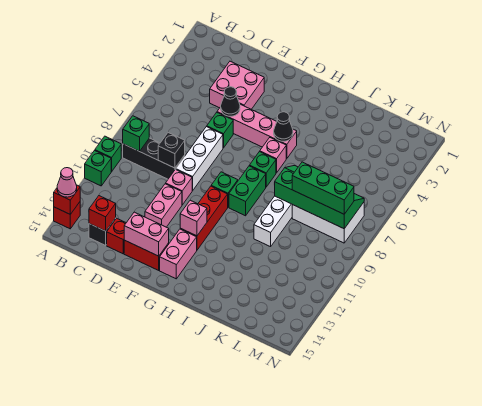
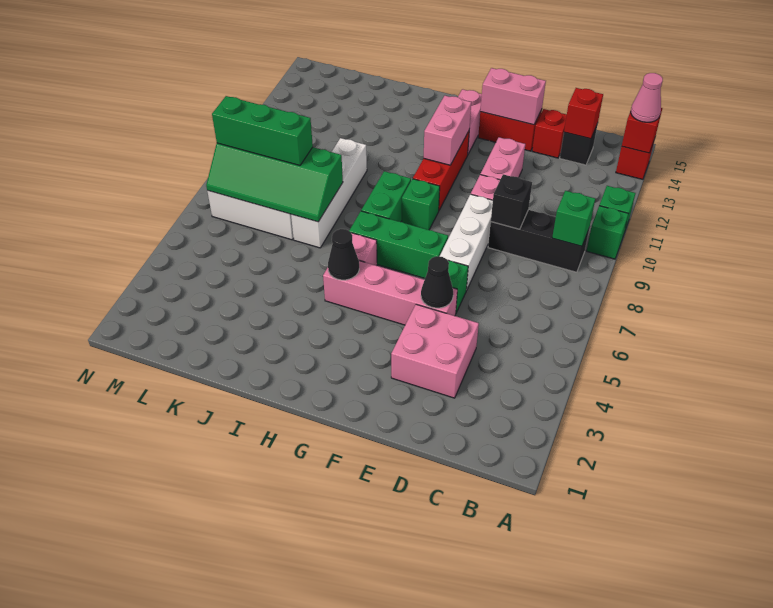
pink brick G12 level 2 -> pink brick G11:G12 level 2
green brick H7 level 1 -> green brick F7:H7 level 1

